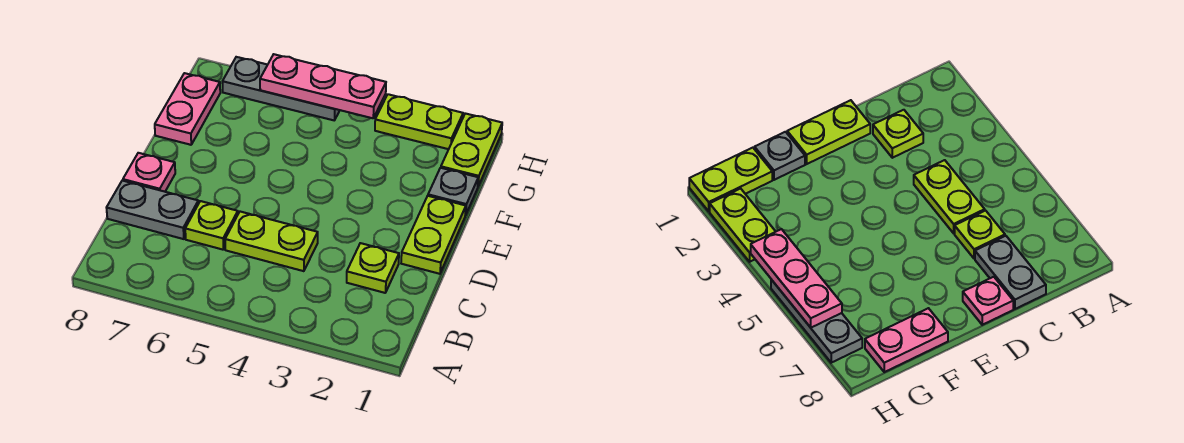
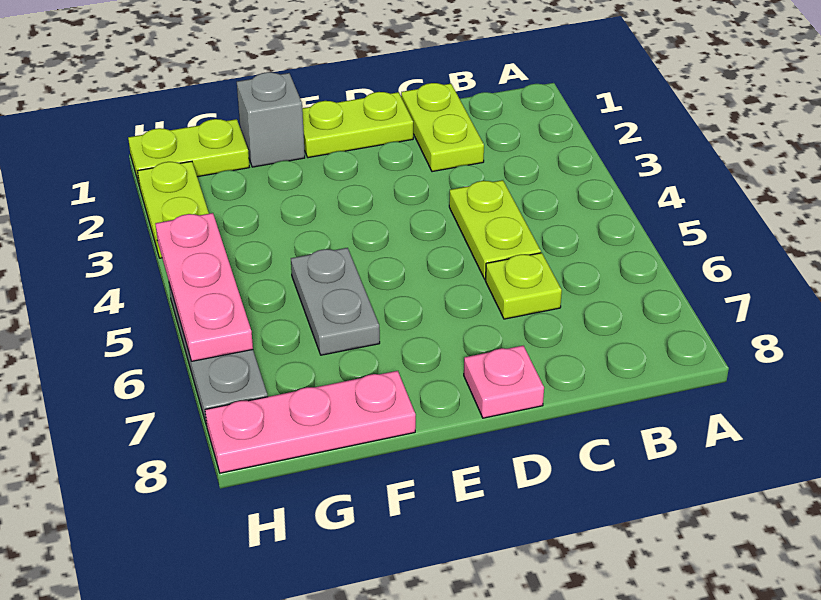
lime plate C2 level 1 -> lime plate C1:C2 level 1
grey plate C7:C8 level 1 -> grey plate F5:F6 level 1
grey plate F1 level 1 -> grey brick F1 level 1
pink plate F8:G8 level 1 -> pink plate F8:H8 level 1

